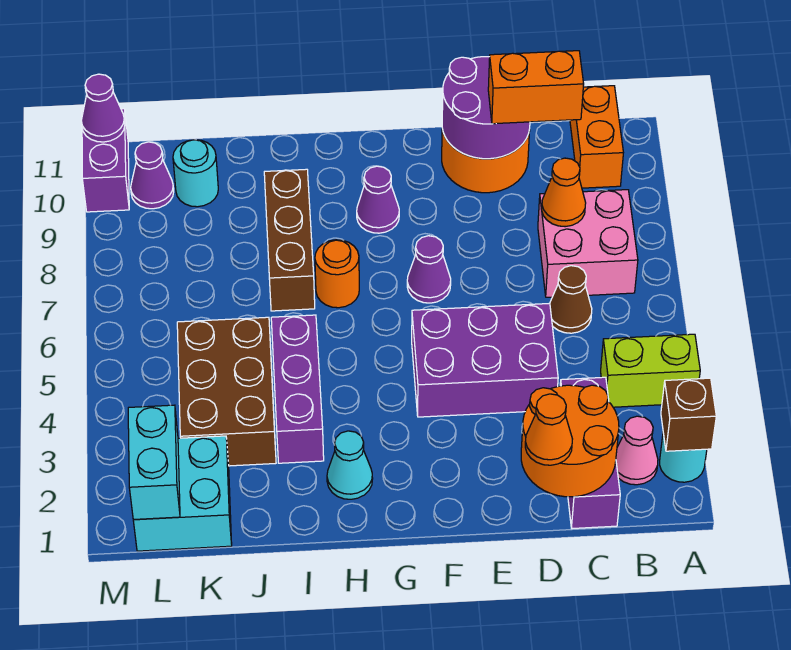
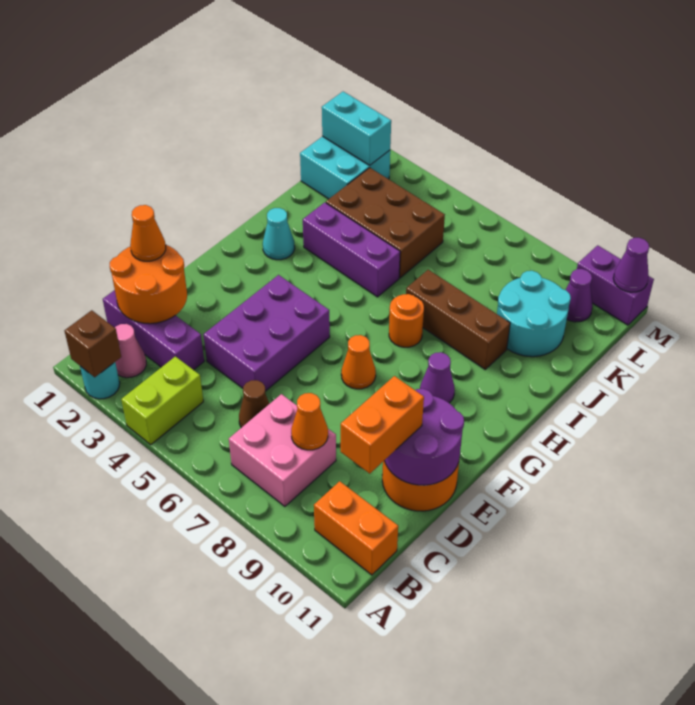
purple cone F7 level 1 -> orange cone F7 level 1
cyan round brick K10 level 1 -> cyan round brick J9:K10 level 1

